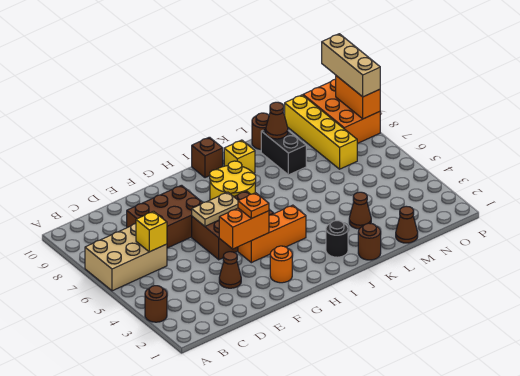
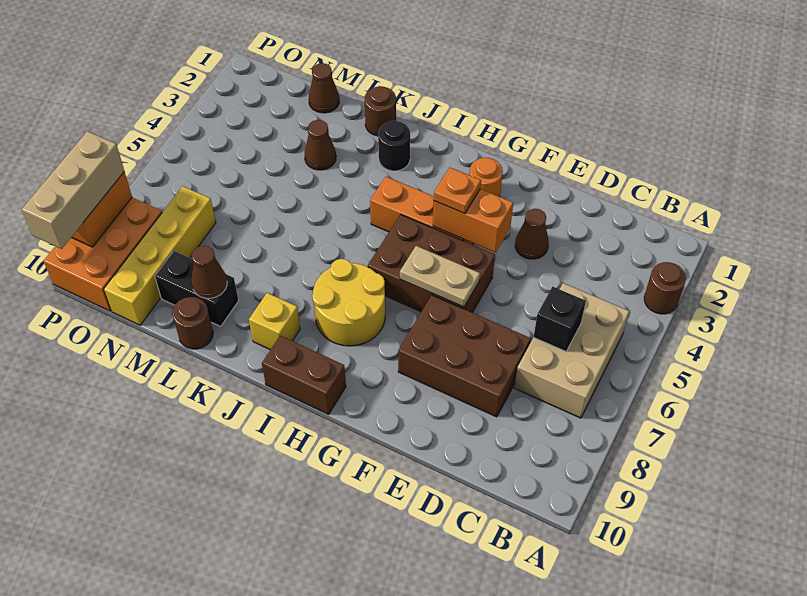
tan brick A6:C7 level 1 -> tan brick B5:C7 level 1
yellow brick C6 level 2 -> black brick C6 level 2
brown brick I10 level 1 -> brown brick H10:I10 level 1
black brick L8:L9 level 1 -> black brick L9:M9 level 1

